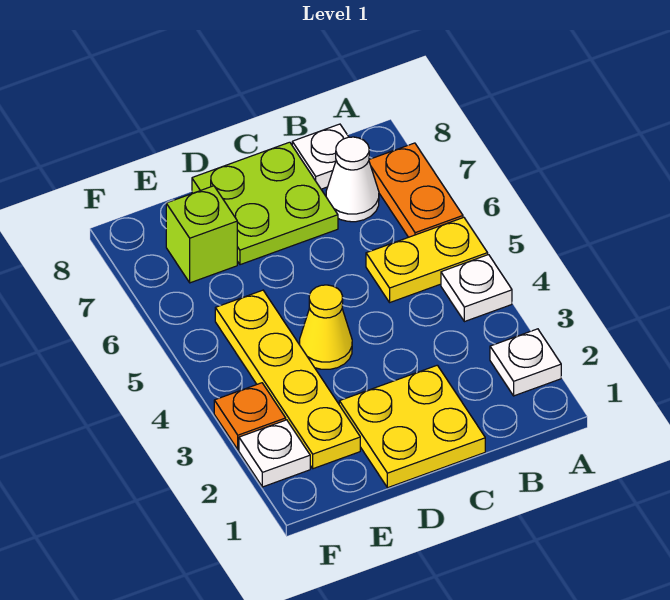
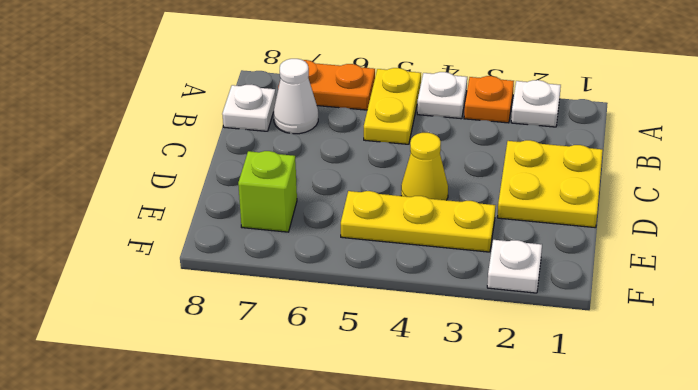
lime plate C7:D8 level 1 -> none
yellow plate E2:E5 level 1 -> yellow plate E3:E5 level 1
orange plate F3 level 1 -> orange plate A3 level 1

